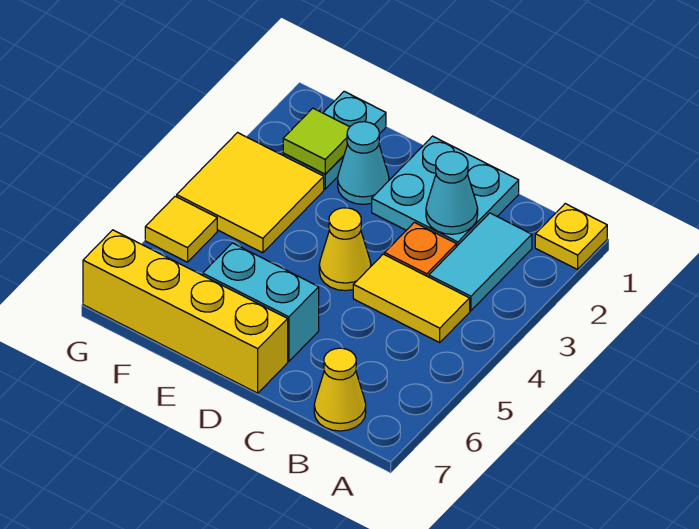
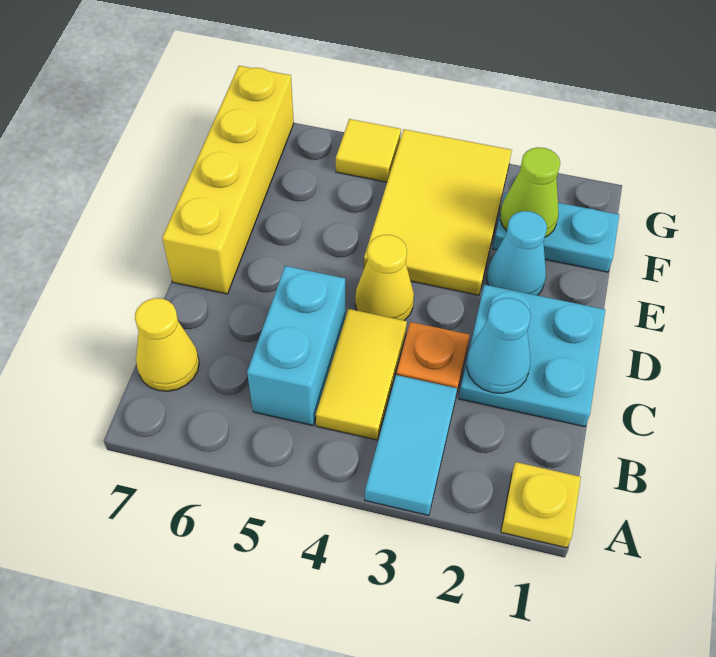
cyan tile B2:B3 level 1 -> cyan tile A3:B3 level 1
cyan brick D6:E6 level 1 -> cyan brick B5:C5 level 1
lime tile F2 level 2 -> lime cone F2 level 2
yellow tile F3:G4 level 1 -> yellow tile E3:G4 level 1

